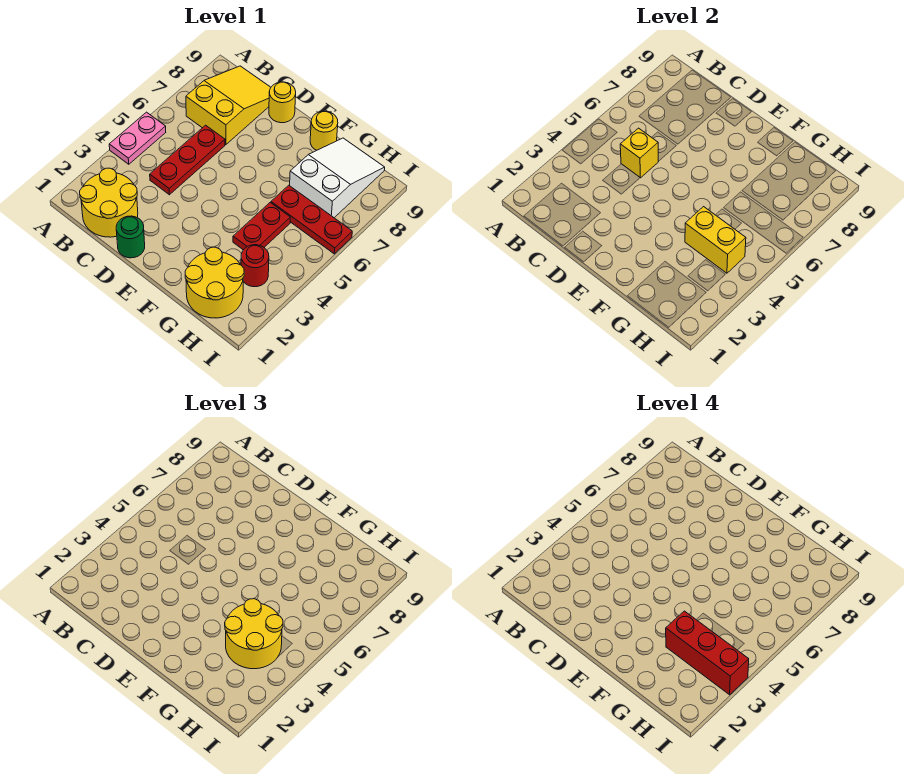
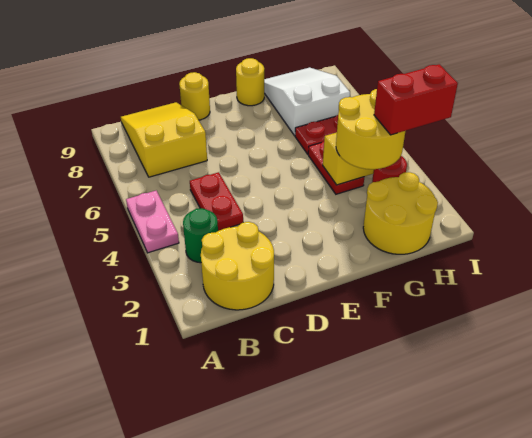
red plate C4:C6 level 1 -> red plate C4:C5 level 1
yellow brick C5 level 2 -> none
green round brick D1 level 1 -> green round brick B3 level 1
red brick G3:I3 level 4 -> red brick H3:I3 level 4

